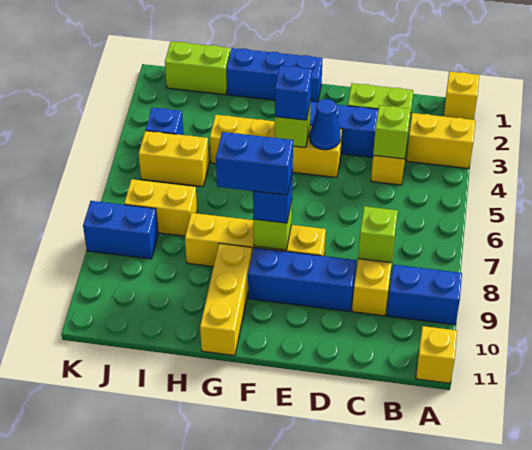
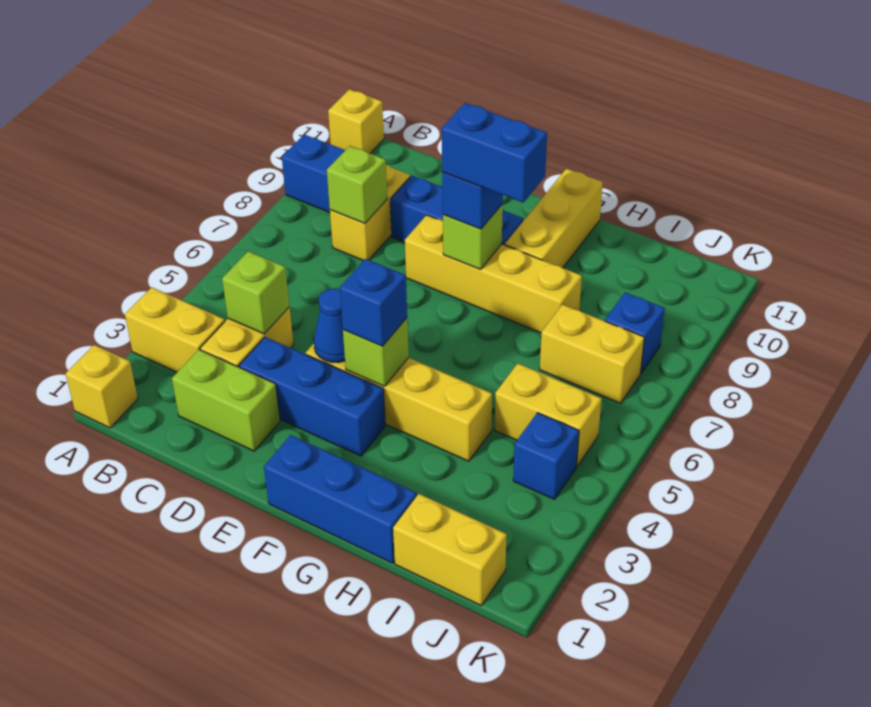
lime brick I1:J1 level 1 -> yellow brick I1:J1 level 1
blue brick J8:K8 level 1 -> blue brick J8 level 1

